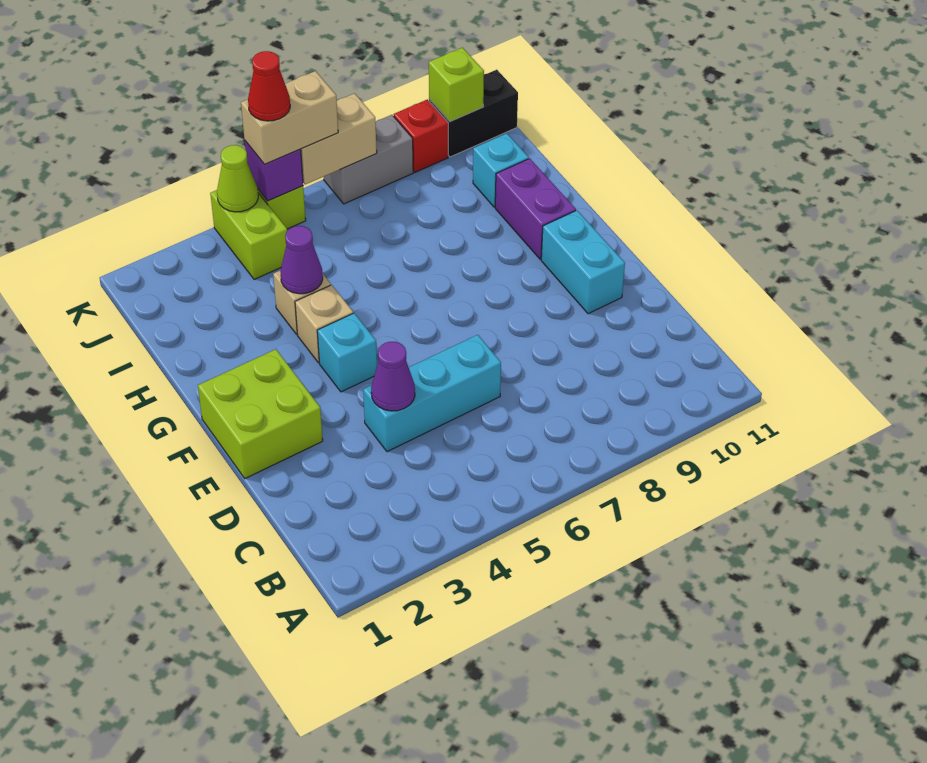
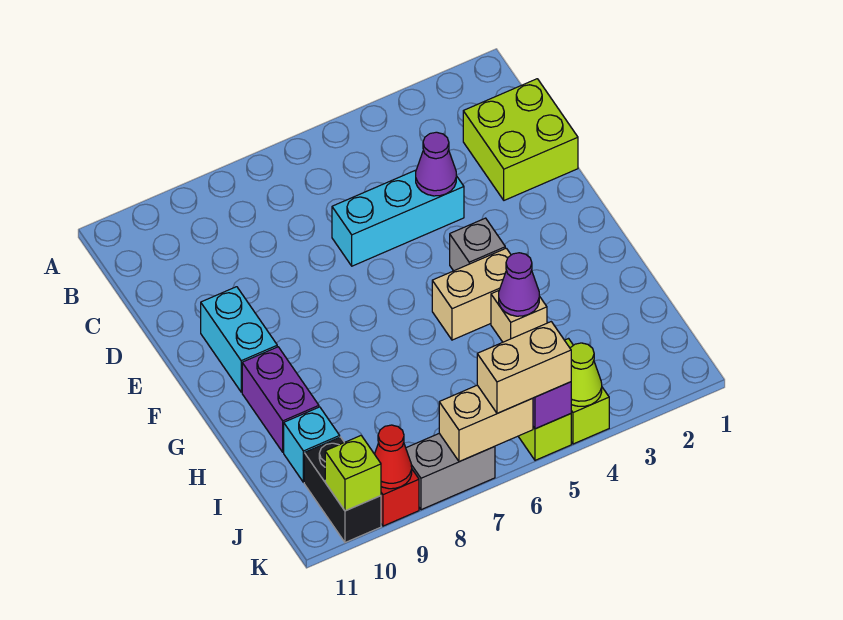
lime brick E1:F2 level 1 -> lime brick C1:D2 level 1
cyan brick F4 level 1 -> grey brick F4 level 1
tan brick G4 level 1 -> tan brick G4:G5 level 1
red cone K5 level 4 -> red cone K9 level 2
black brick K10:K11 level 1 -> black brick J10:K10 level 1

